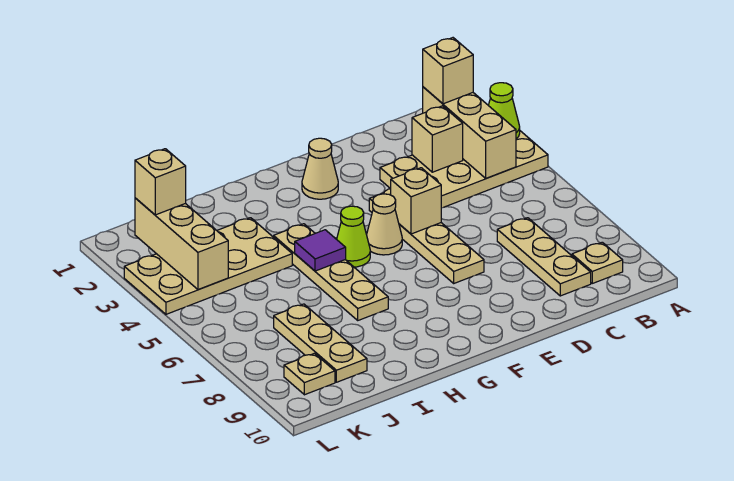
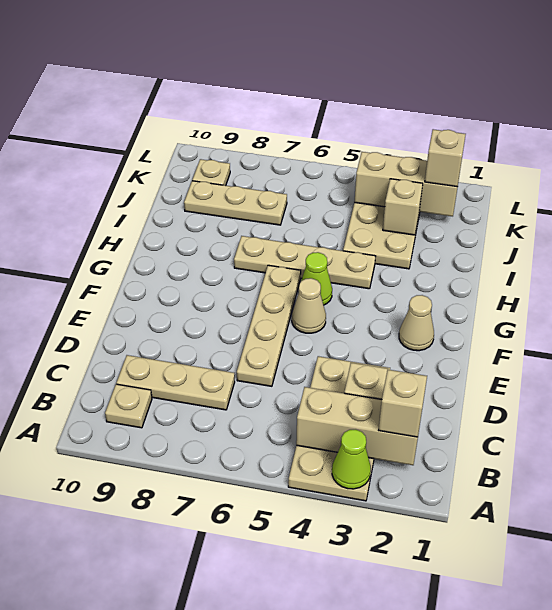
tan plate E4:E7 level 1 -> tan plate D6:G6 level 1
tan brick E5 level 2 -> tan brick J3 level 2
purple tile H5 level 2 -> none

